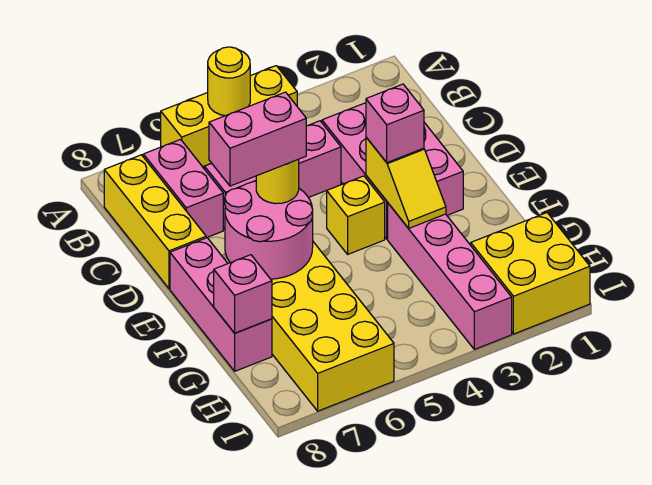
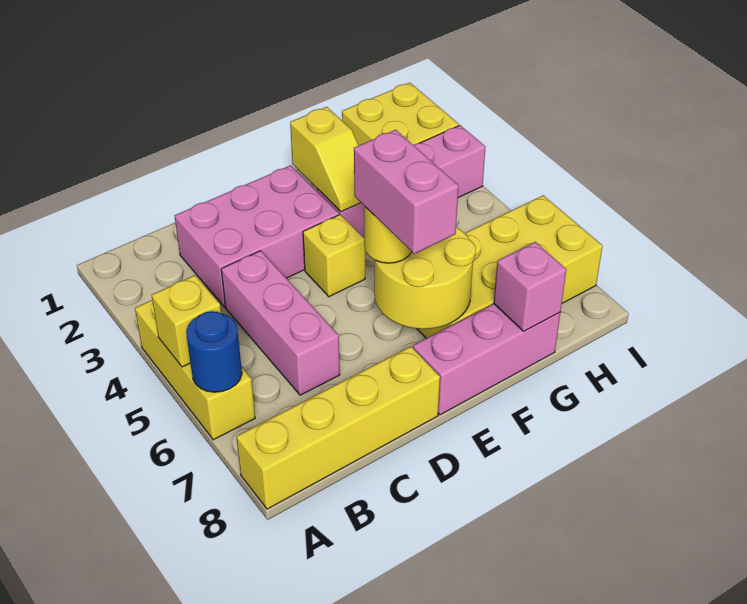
yellow round brick A5 level 2 -> yellow brick A5 level 2
none -> blue round brick A6 level 2
pink brick B7:C7 level 1 -> none
yellow brick B8:D8 level 1 -> yellow brick A8:D8 level 1
yellow slope E3:F3 level 2 top E -> yellow slope F2:F3 level 2 top 2
pink brick E3 level 3 -> none
pink round brick E6:F7 level 2 -> yellow round brick E6:F7 level 2

